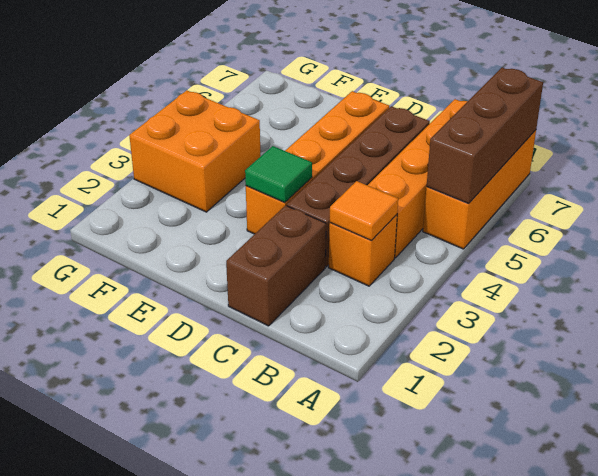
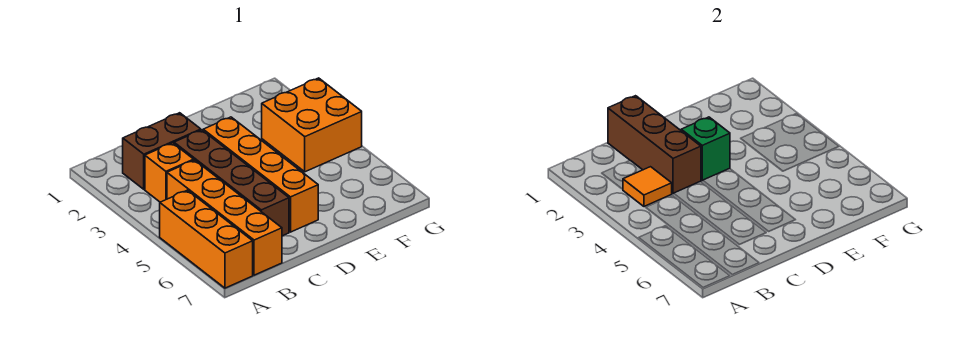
brown brick A5:A7 level 2 -> brown brick C1:C3 level 2
brown brick C1:C2 level 1 -> brown brick B2:C2 level 1
green tile D3 level 2 -> green brick D3 level 2

